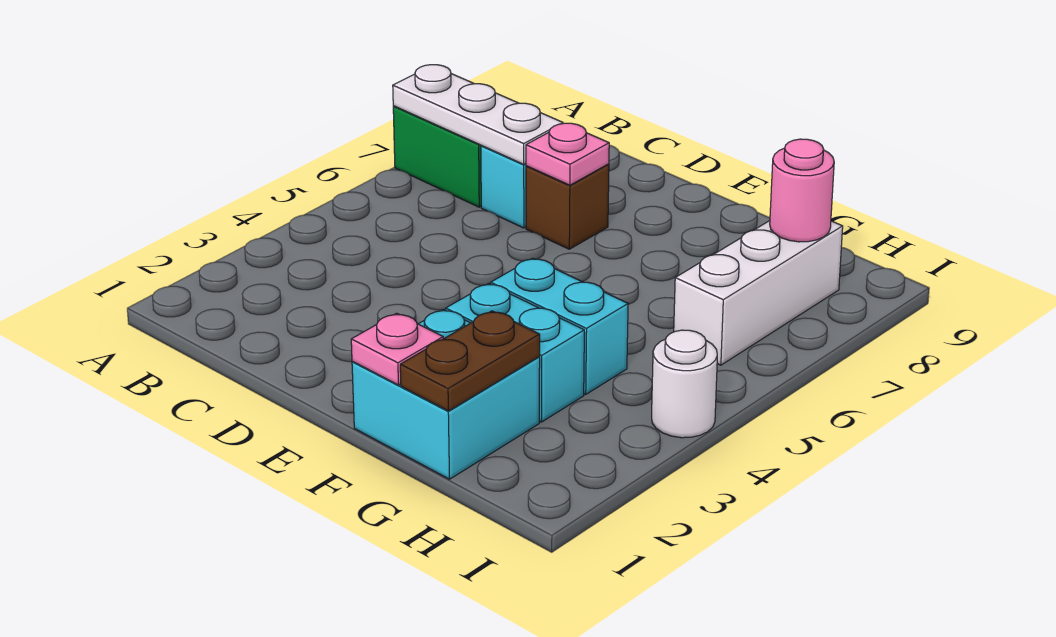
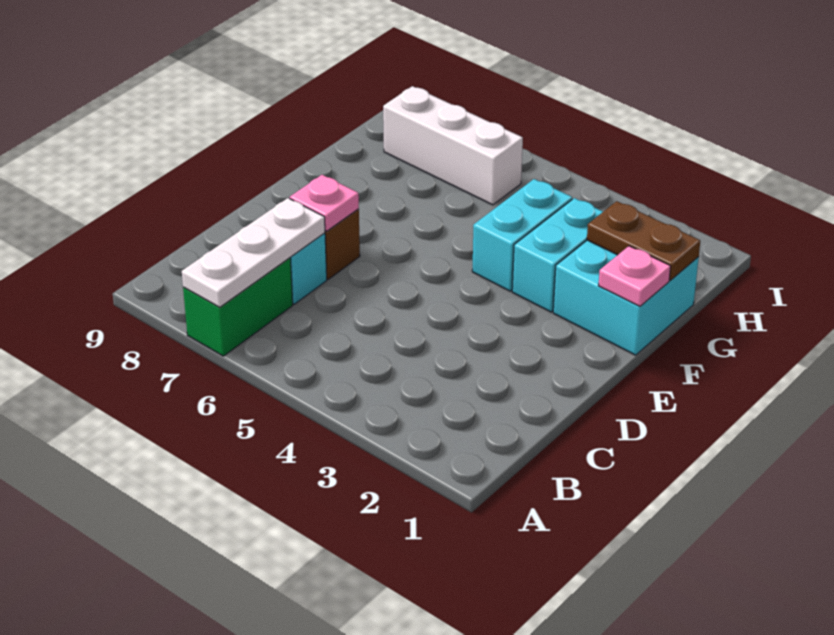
pink round brick H8 level 2 -> none
white round brick I4 level 1 -> none

